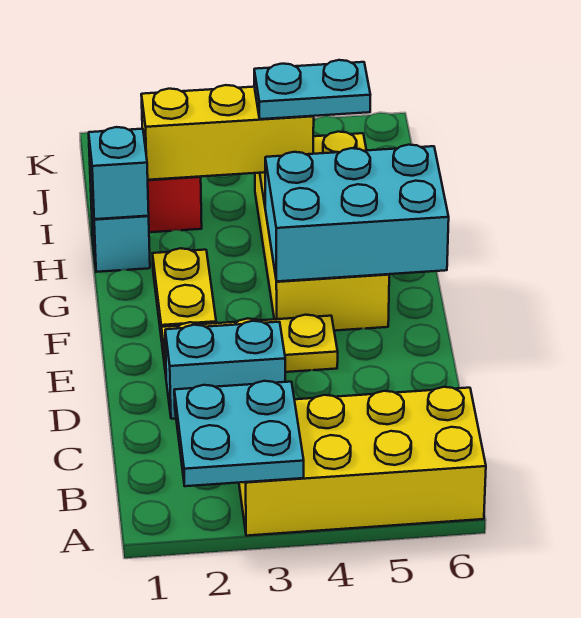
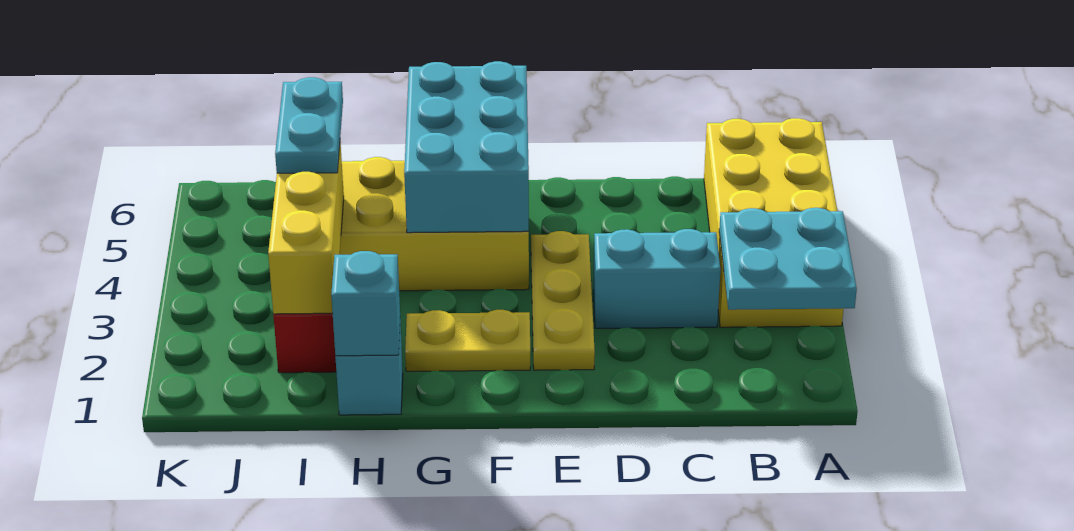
cyan brick D2:D3 level 1 -> cyan brick C3:D3 level 1

